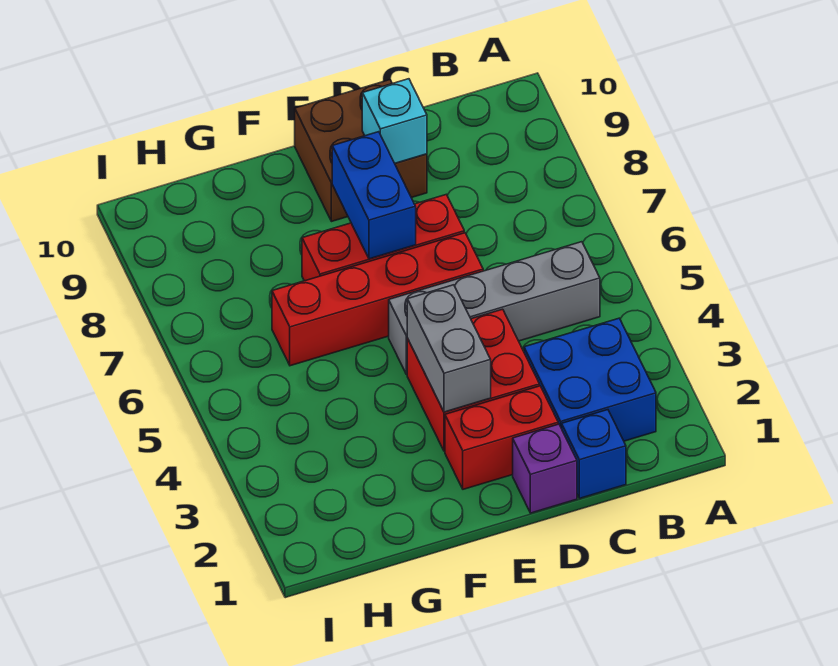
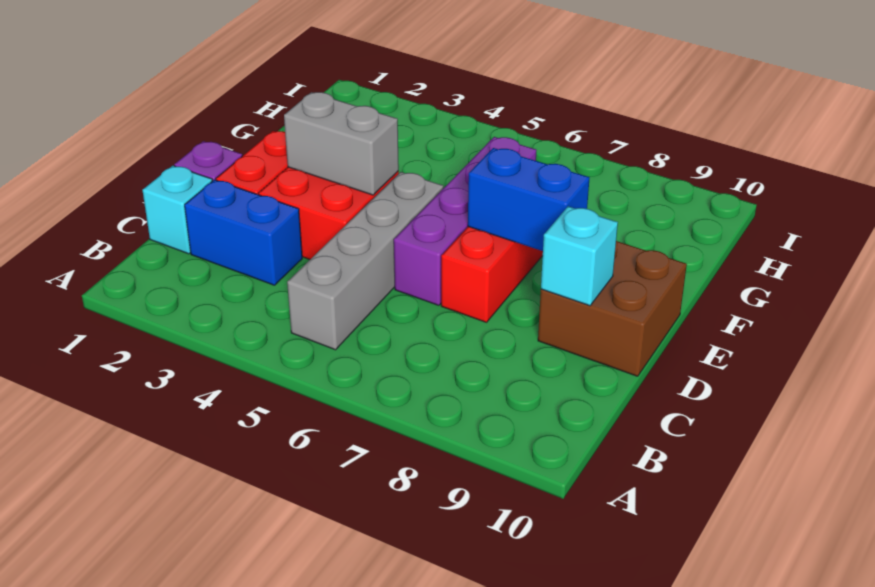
blue brick B2:C3 level 1 -> blue brick C2:C3 level 1
blue brick C1 level 1 -> cyan brick C1 level 1
red brick D6:G6 level 1 -> purple brick D6:G6 level 1

